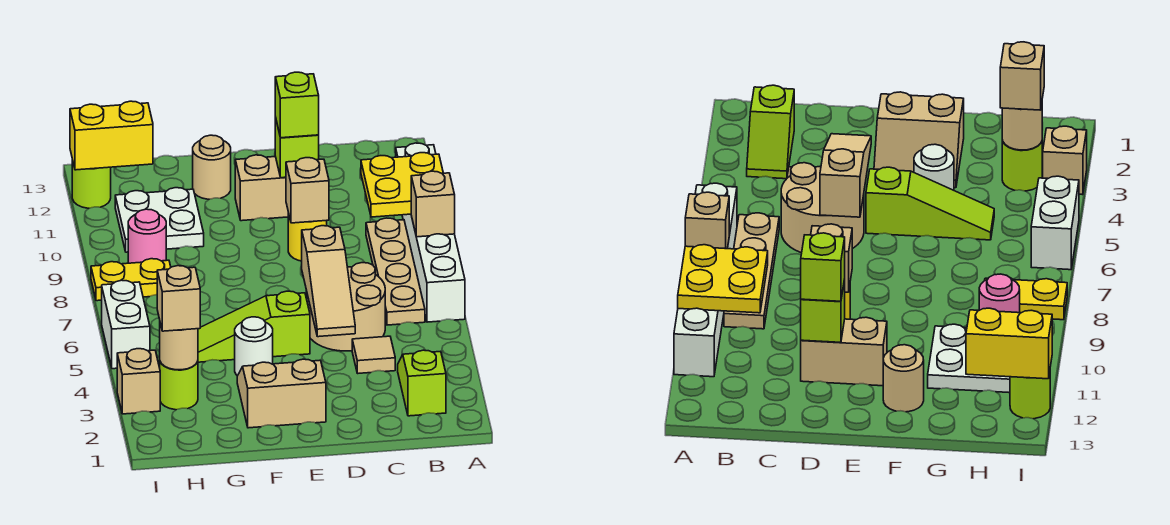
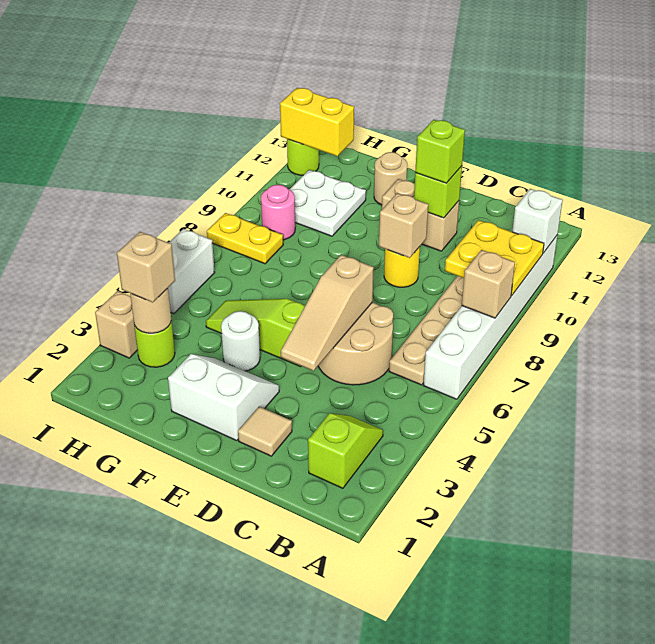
none -> white brick A11 level 2
tan tile C4 level 1 -> tan tile D2 level 1
tan slope E2:F3 level 1 top 2 -> white slope E2:F3 level 1 top 2

